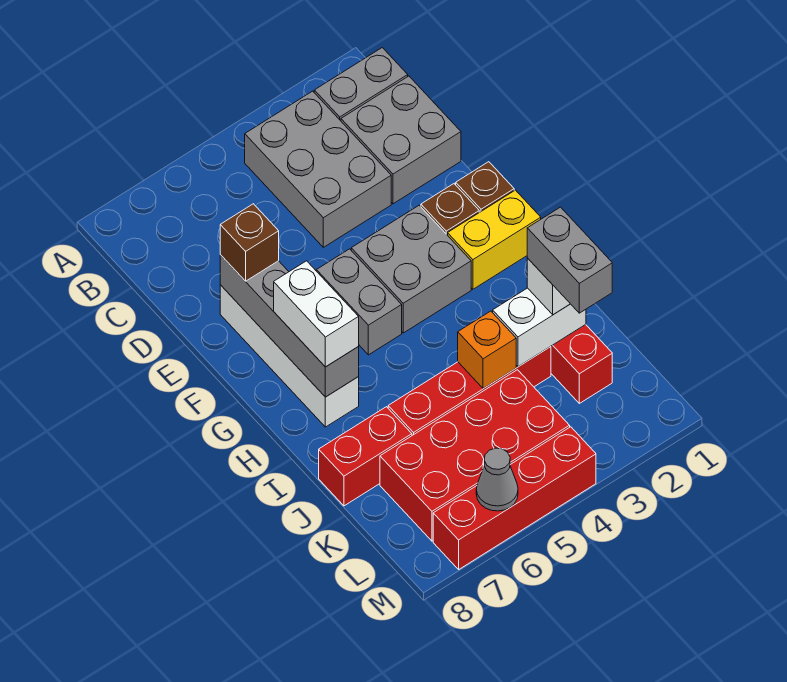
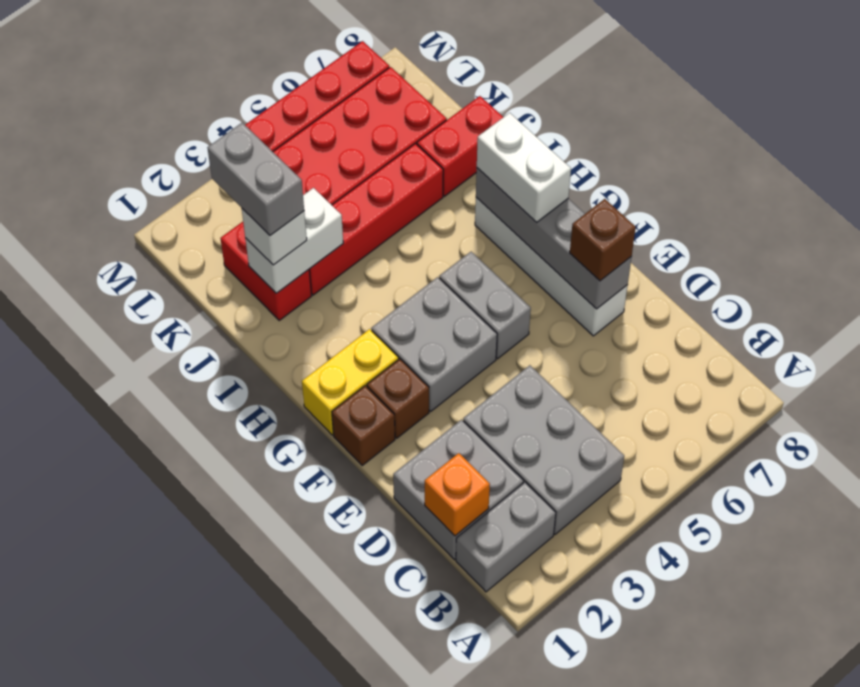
orange brick J4 level 2 -> orange brick C1 level 2
grey cone M6 level 2 -> none

